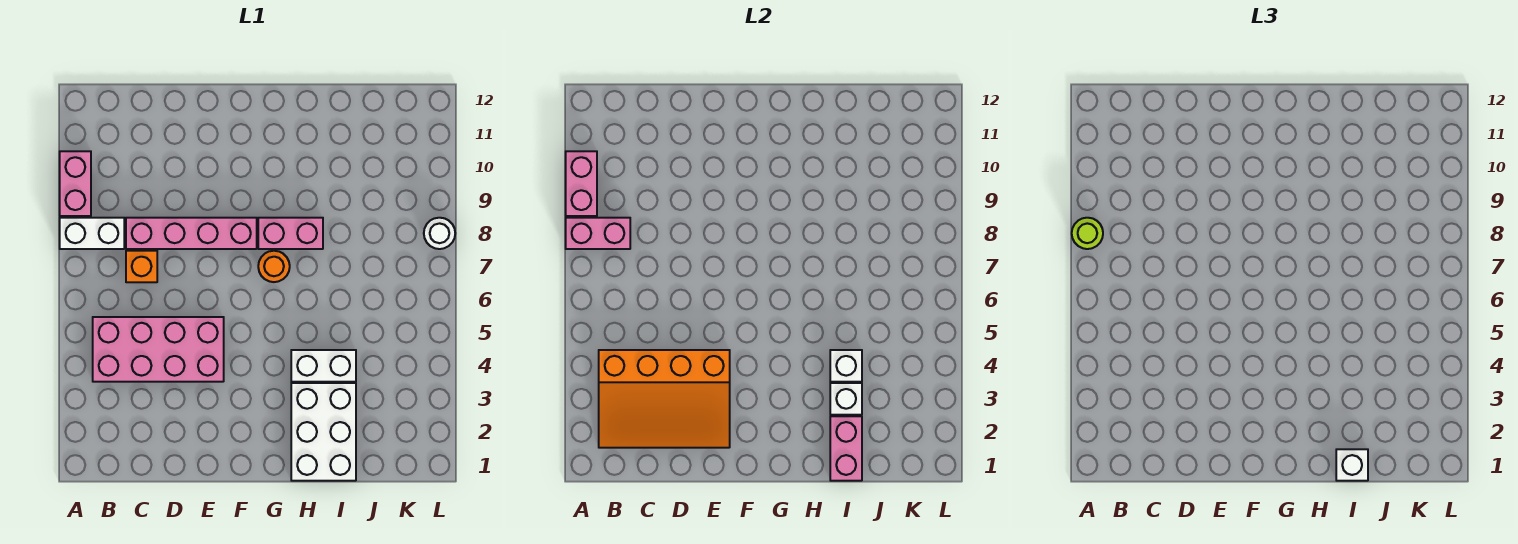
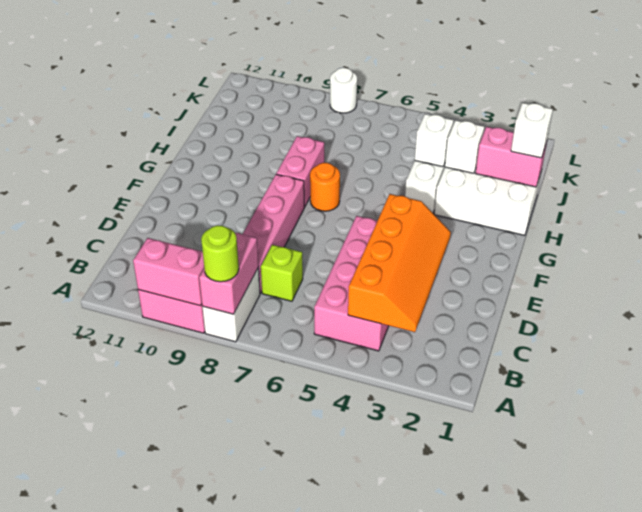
orange slope B2:E4 level 2 top 4 -> orange slope B3:E4 level 2 top 4
orange brick C7 level 1 -> lime brick C7 level 1

